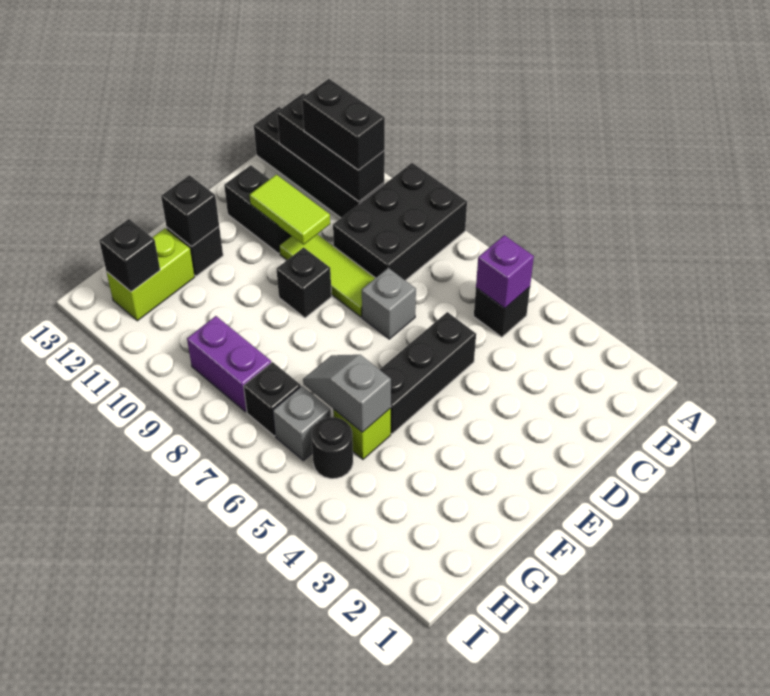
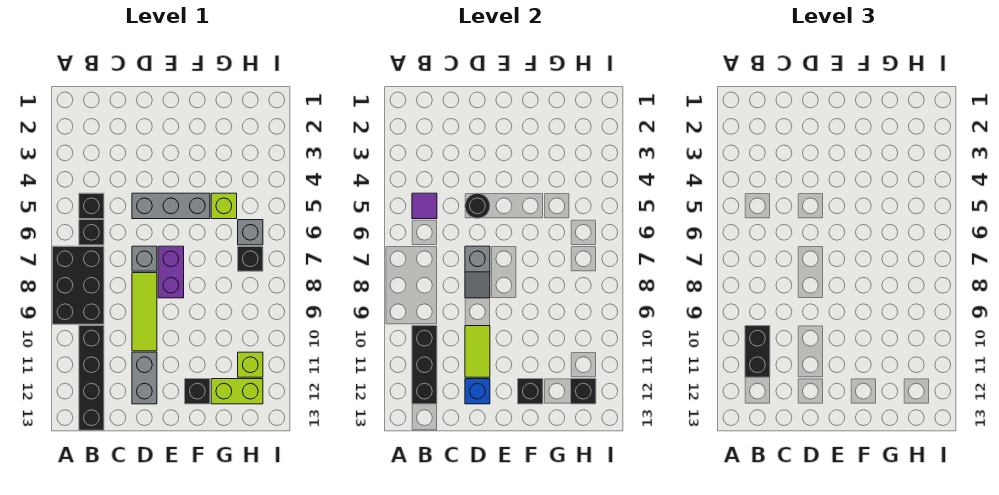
black brick A8:C9 level 1 -> black brick A7:B9 level 1
purple brick B5 level 2 -> purple tile B5 level 2
black brick D5:F5 level 1 -> grey brick D5:F5 level 1
black brick D11:D12 level 1 -> grey brick D11:D12 level 1
none -> blue brick D12 level 2
black brick E9 level 1 -> black brick B6 level 1
grey slope G5:G6 level 2 top 5 -> grey slope D7:D8 level 2 top 7
black round brick H5 level 1 -> black round brick D5 level 2
purple brick H8:H9 level 1 -> purple brick E7:E8 level 1
none -> lime brick H11 level 1

